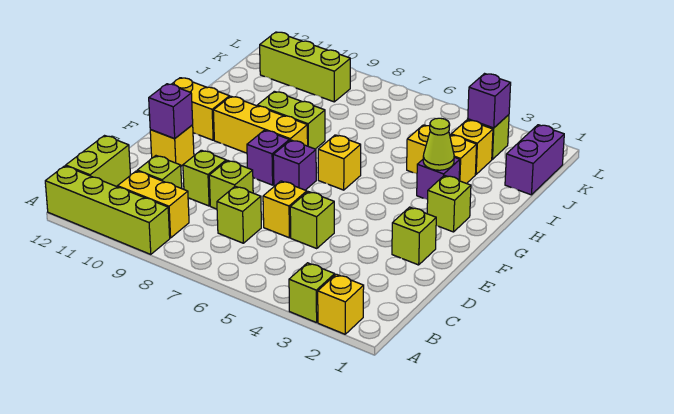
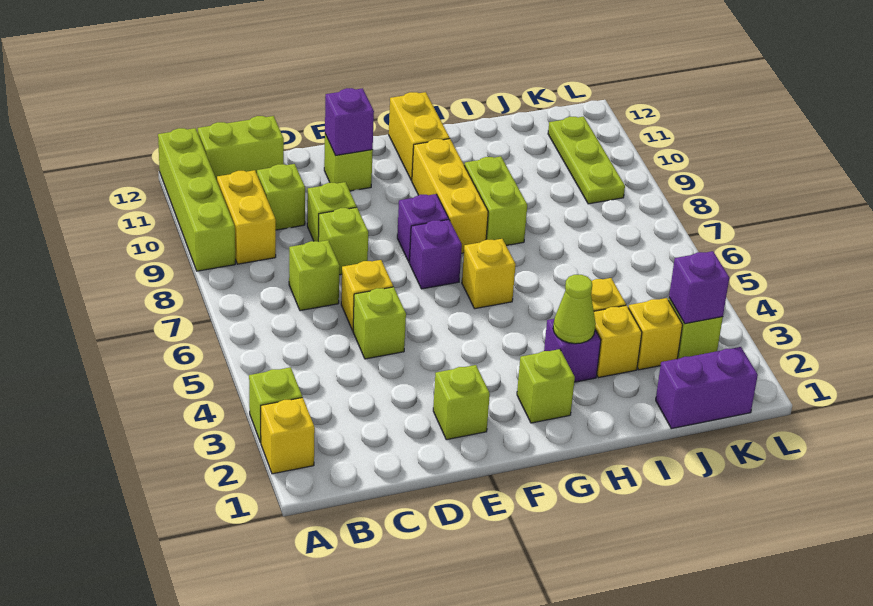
yellow brick E11 level 1 -> lime brick E11 level 1
lime brick K9:K11 level 1 -> lime plate K9:K11 level 1

